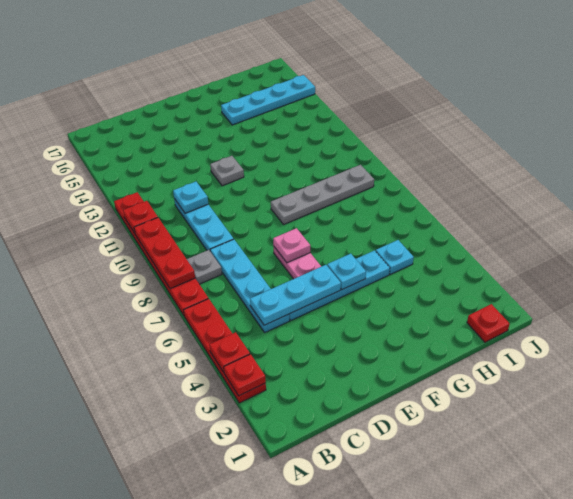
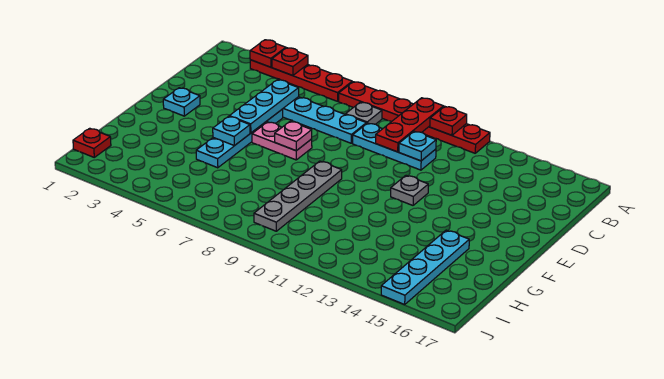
red plate A8:A10 level 2 -> red plate A10:C10 level 2
cyan plate H5 level 1 -> cyan plate E2 level 1

